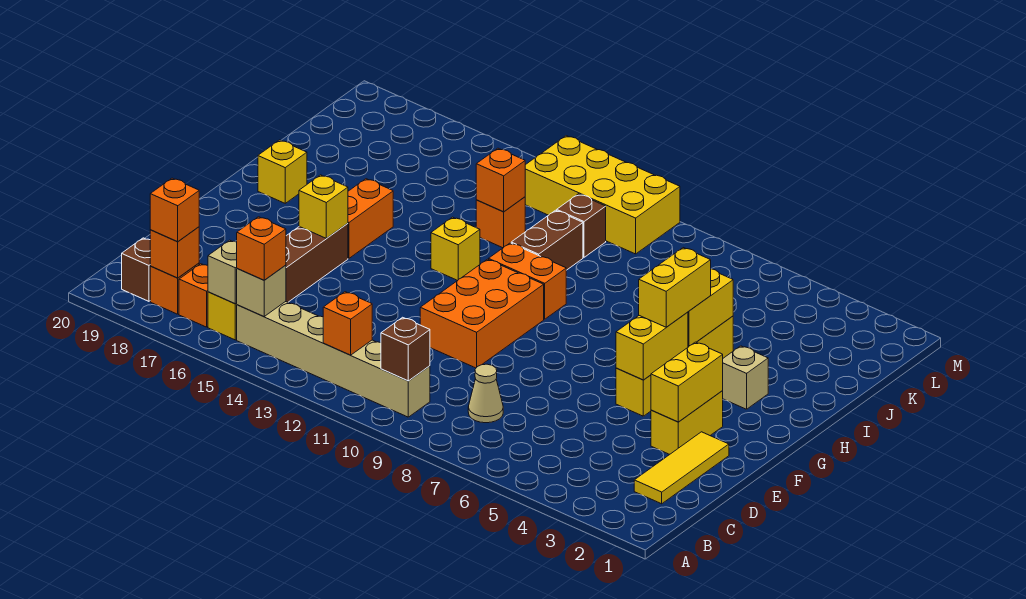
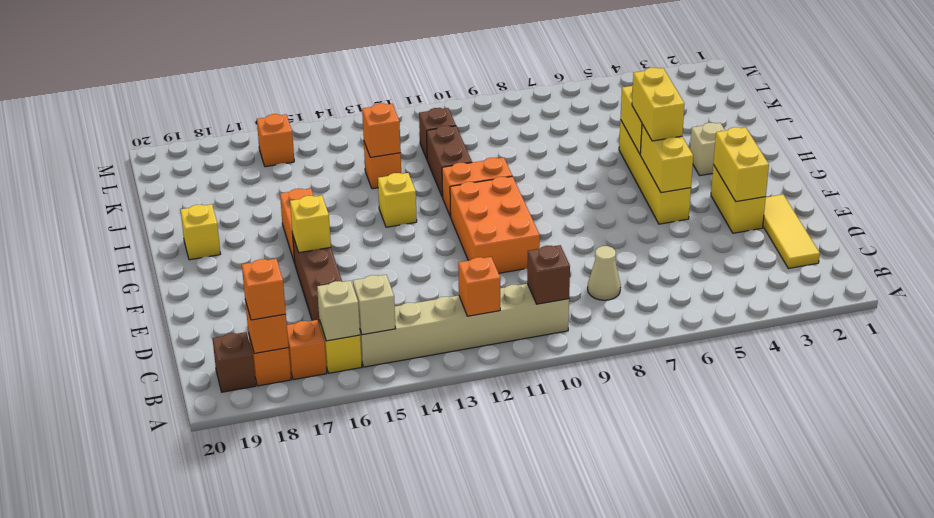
orange brick B15 level 3 -> orange brick L16 level 1
yellow brick L10:M13 level 1 -> none

